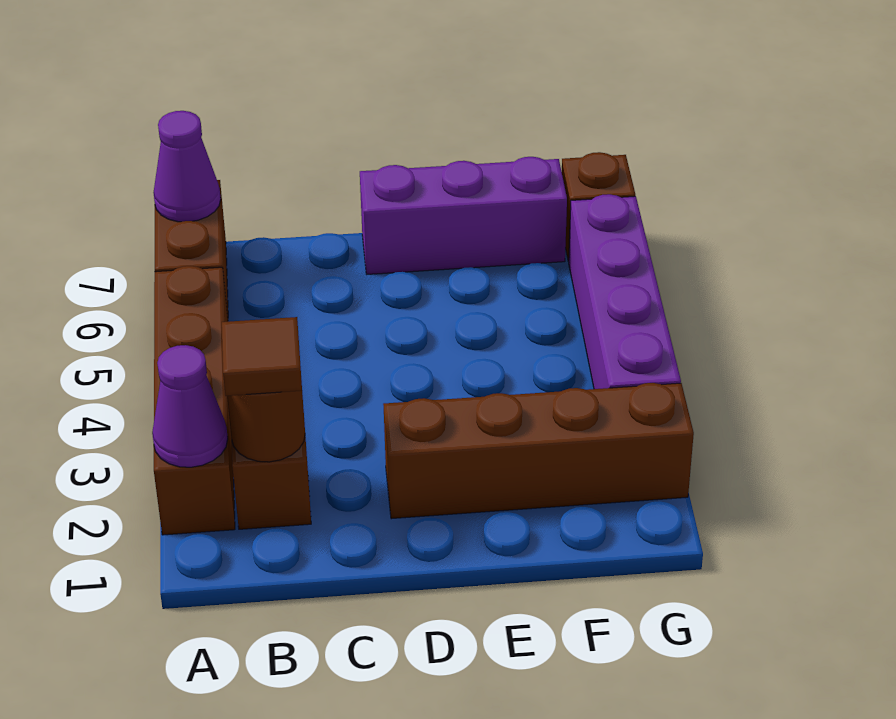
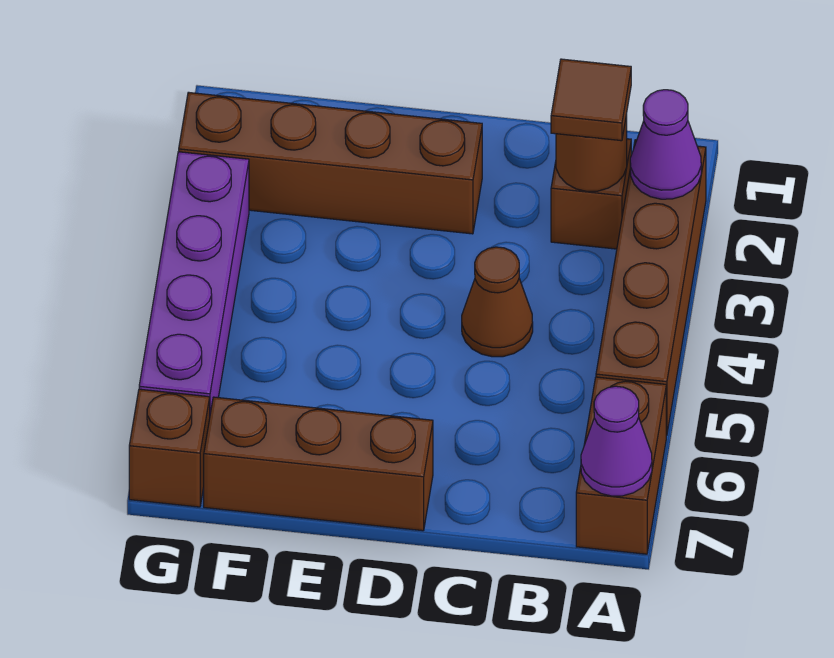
none -> brown cone C4 level 1
purple brick D7:F7 level 1 -> brown brick D7:F7 level 1

